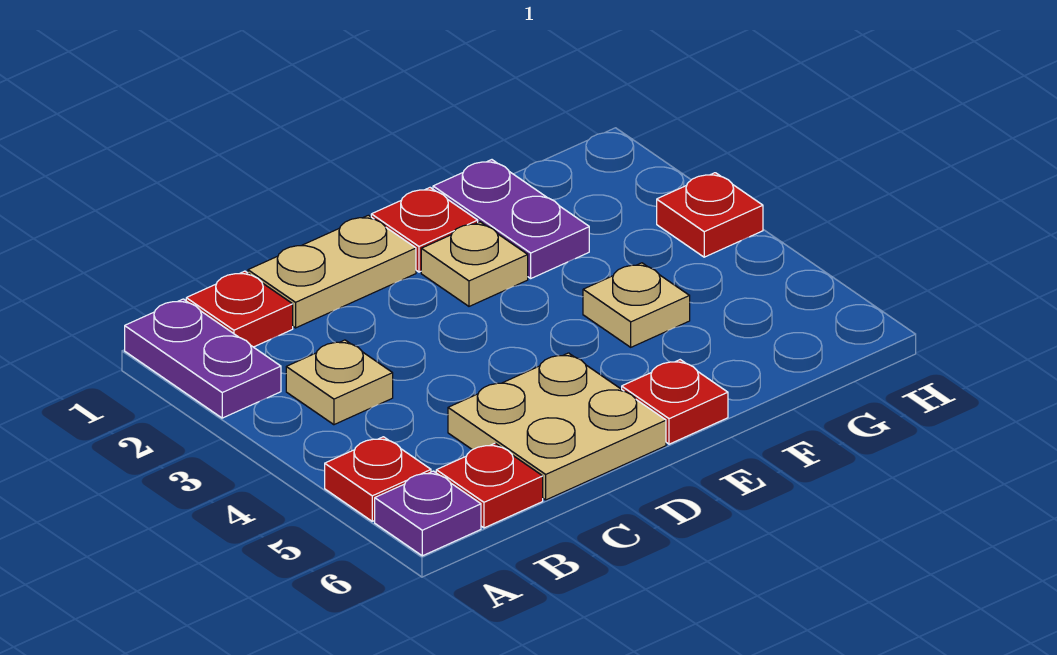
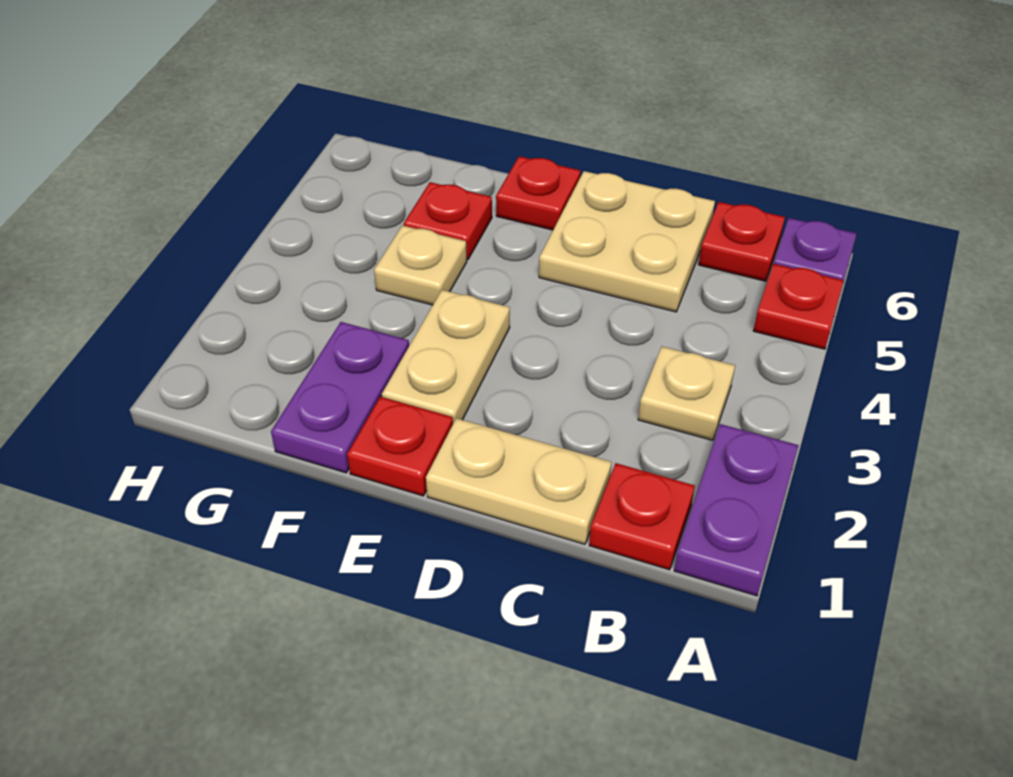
tan plate E2 level 1 -> tan plate E2:E3 level 1
red plate H3 level 1 -> red plate F5 level 1

